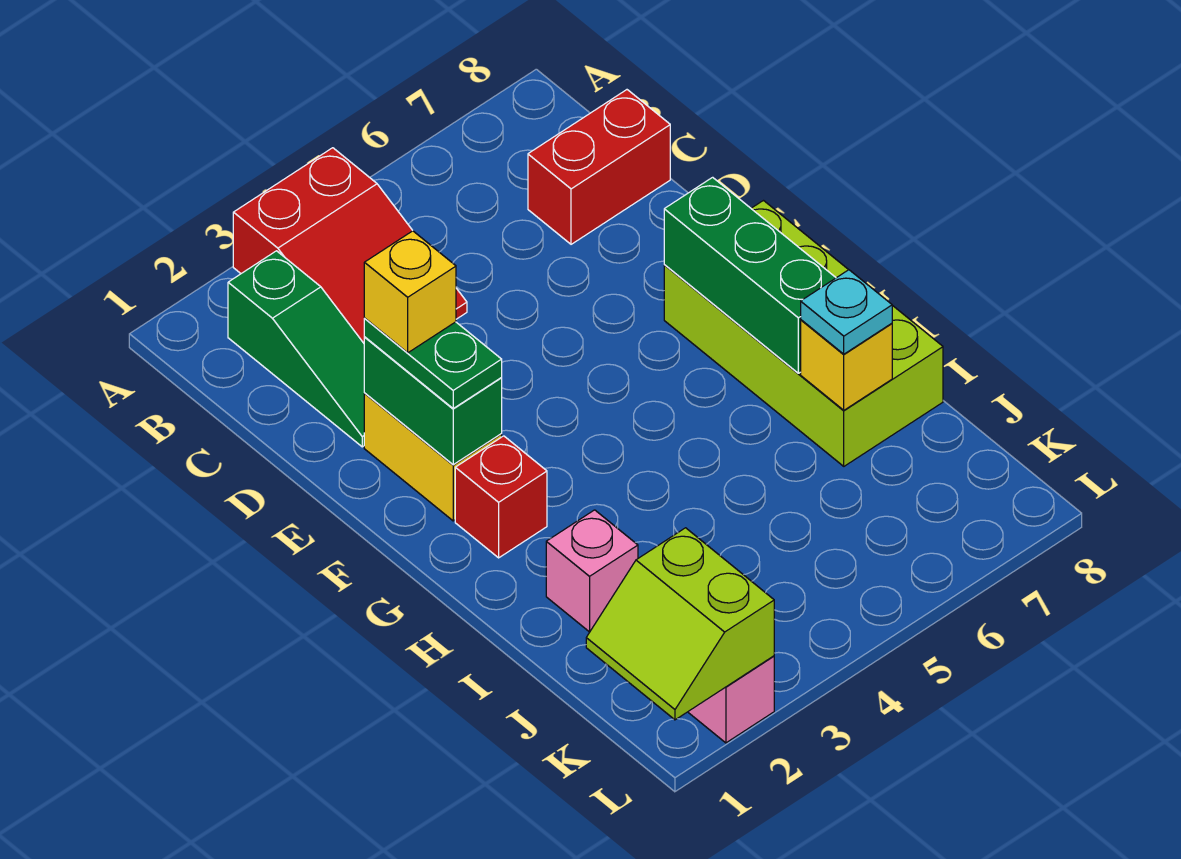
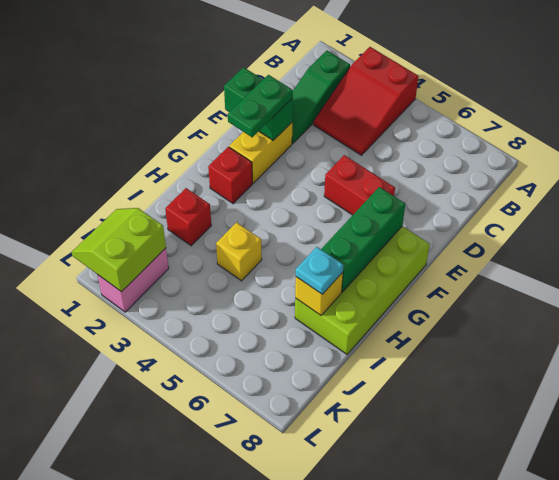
red brick C7:C8 level 1 -> red brick E5:E6 level 1
green brick E2:F2 level 2 -> green brick E1:E2 level 2
yellow brick E2 level 4 -> yellow brick I4 level 1
pink brick I2 level 1 -> red brick I2 level 1

